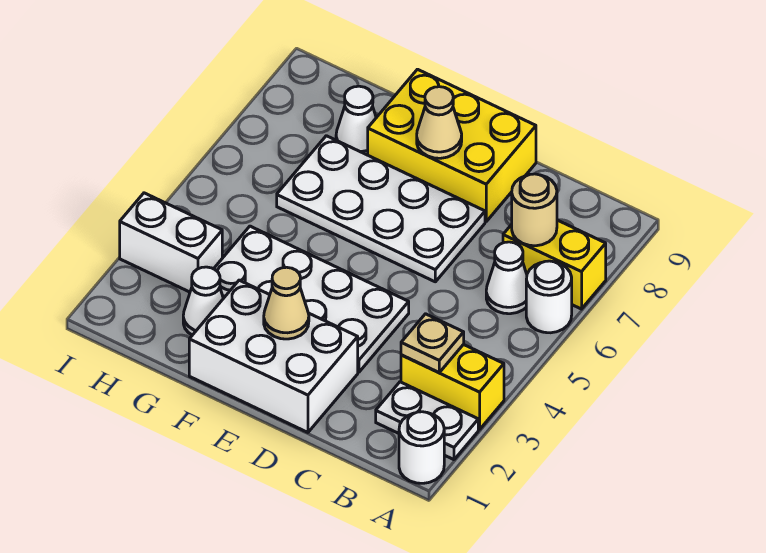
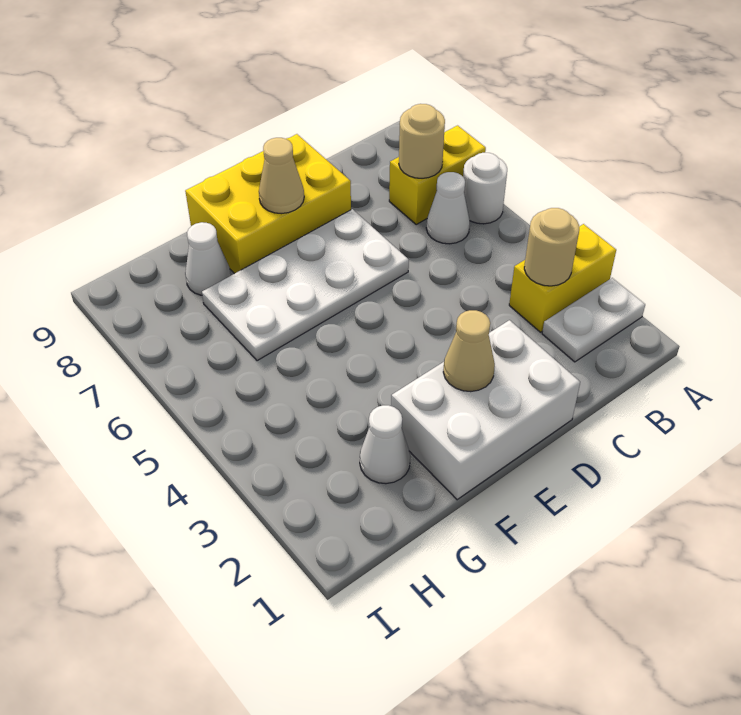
white round brick A1 level 1 -> none
tan plate B3 level 2 -> tan round brick B3 level 2
white plate D3:G4 level 1 -> none
white brick H3:I3 level 1 -> none

